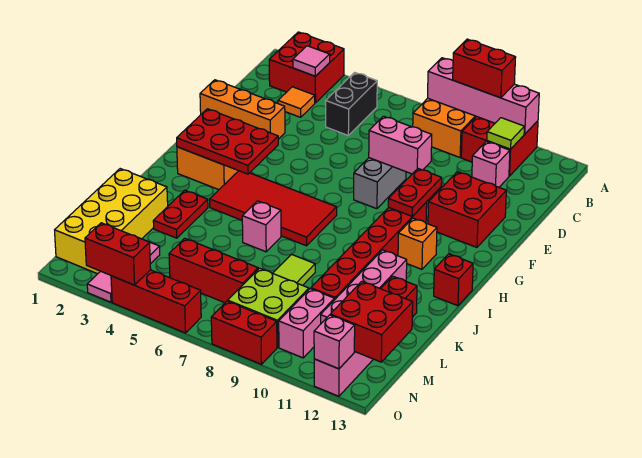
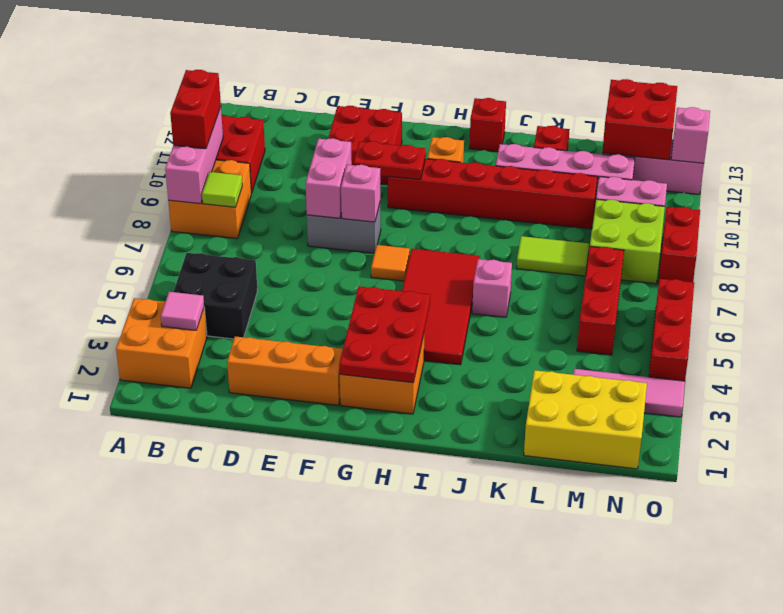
red brick A2:B3 level 1 -> orange brick A2:B3 level 1
pink brick A8:A11 level 2 -> pink brick A8:A10 level 2
black brick B5:C5 level 1 -> black brick B4:C5 level 1
lime tile B11 level 2 -> lime tile B8 level 2
orange tile C3 level 1 -> orange tile G7 level 1
pink brick C11 level 1 -> pink brick F8 level 2
orange brick E1:E3 level 1 -> orange brick D2:F2 level 1
red plate J3:K3 level 1 -> none
yellow brick K1:N2 level 1 -> yellow brick L1:N2 level 1
red brick O3:O4 level 2 -> none

